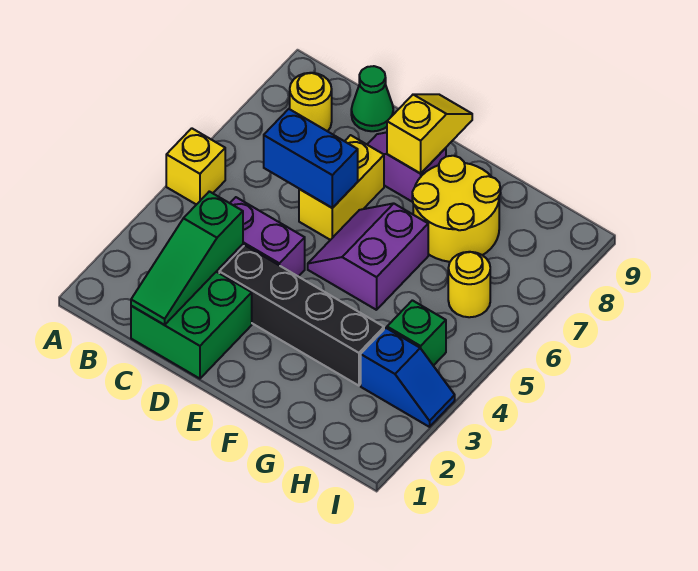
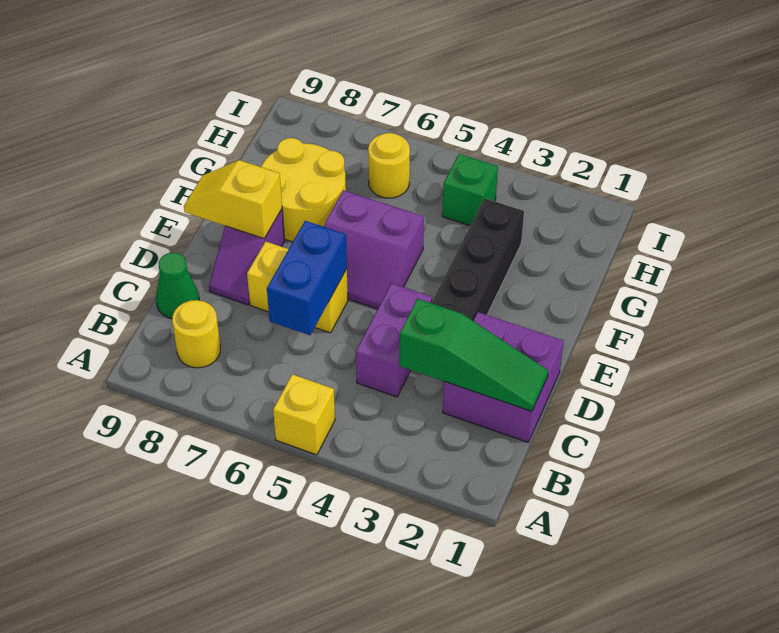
green brick C1:D2 level 1 -> purple brick C1:D2 level 1
blue slope H3:I3 level 1 top H -> none

